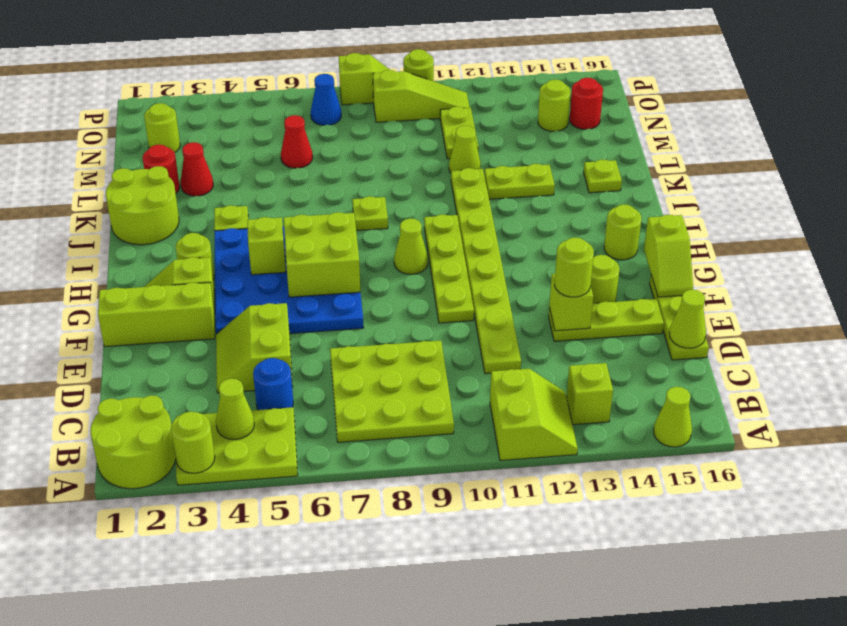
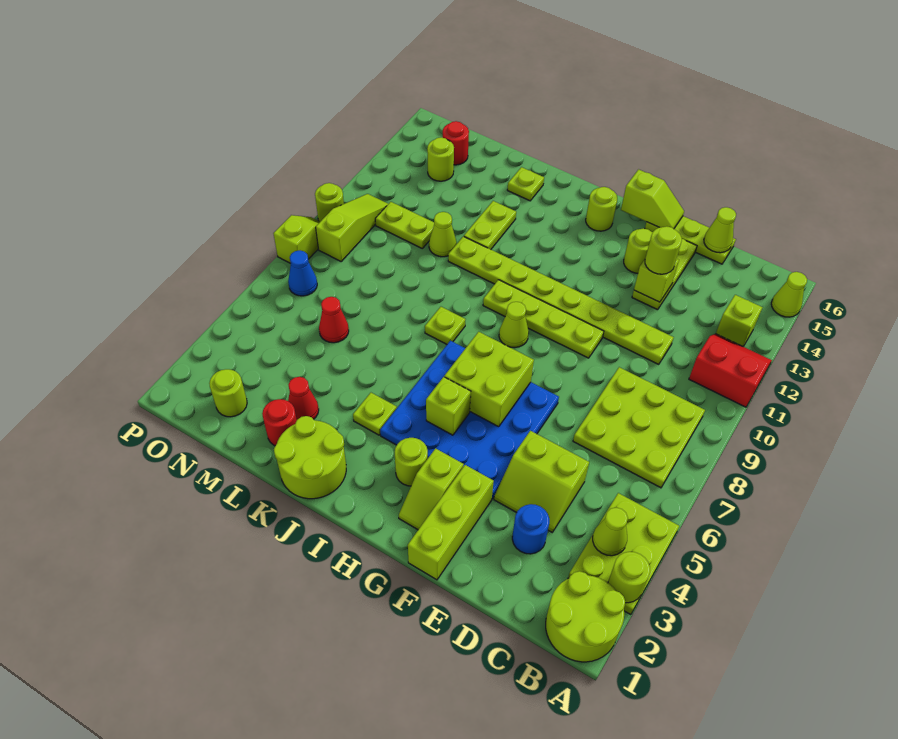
lime slope A11:B12 level 1 top 11 -> red slope A11:B12 level 1 top 11
blue round brick C5 level 1 -> blue round brick D3 level 1

